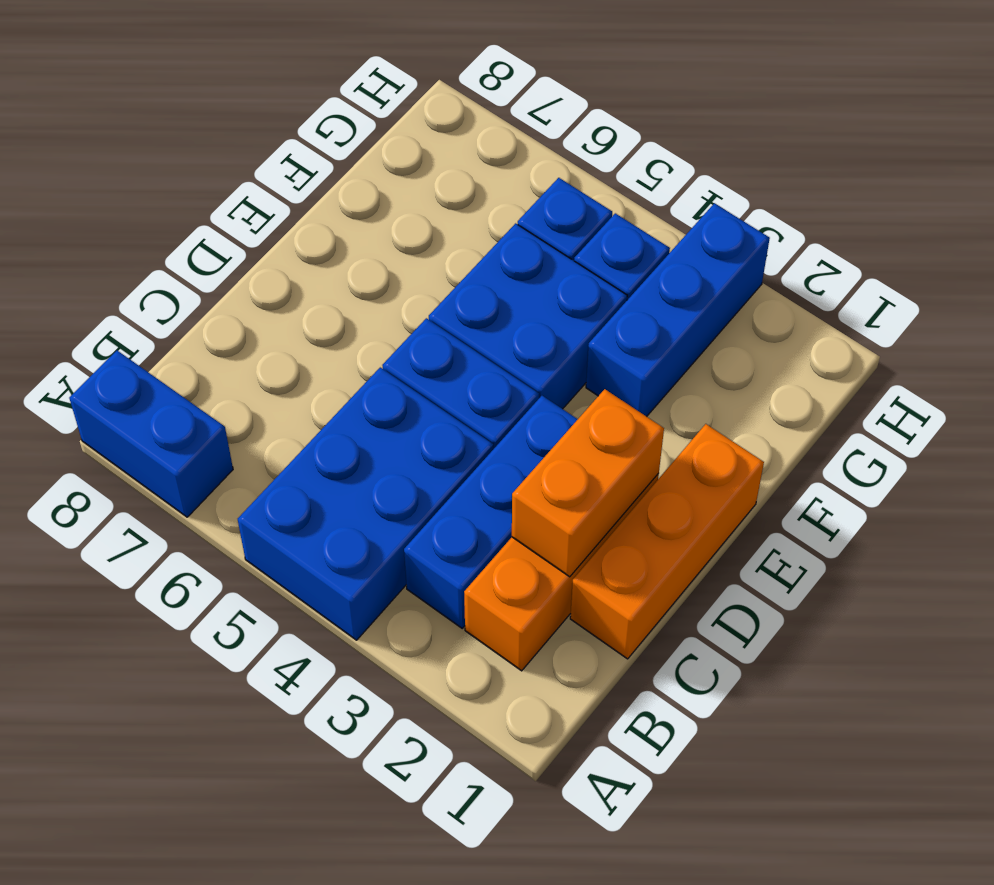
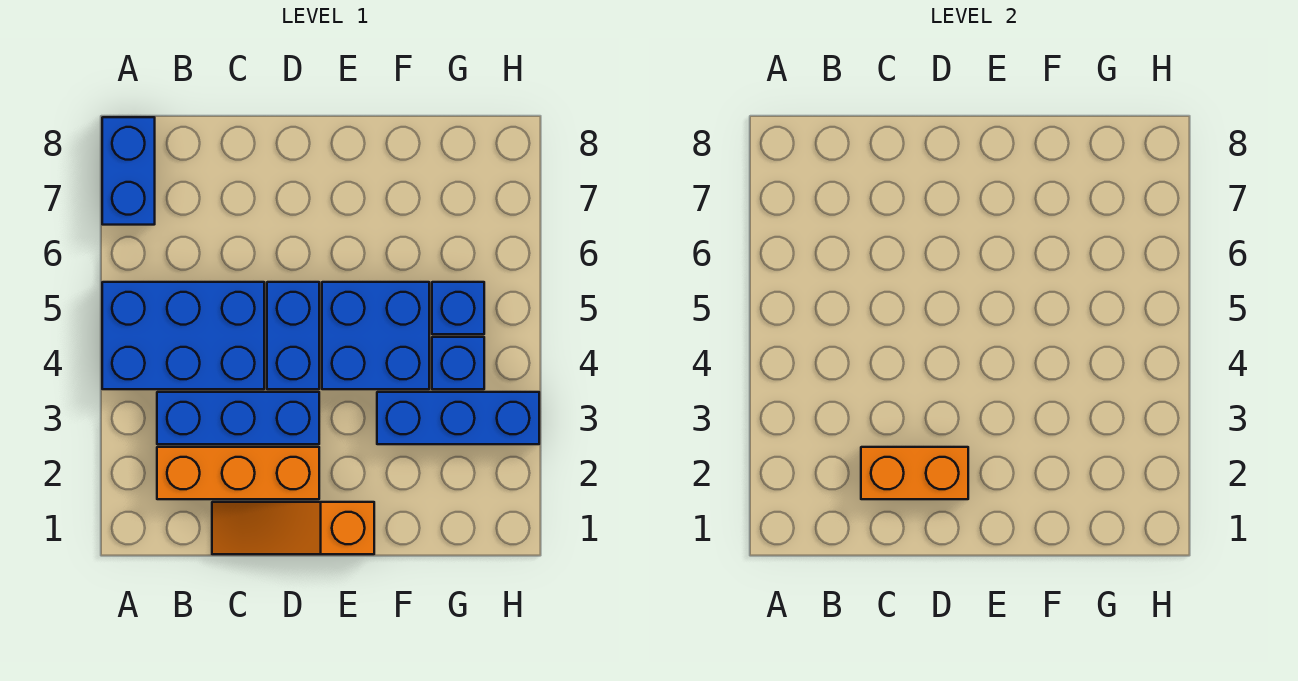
orange brick C1:E1 level 1 -> orange slope C1:E1 level 1 top E

